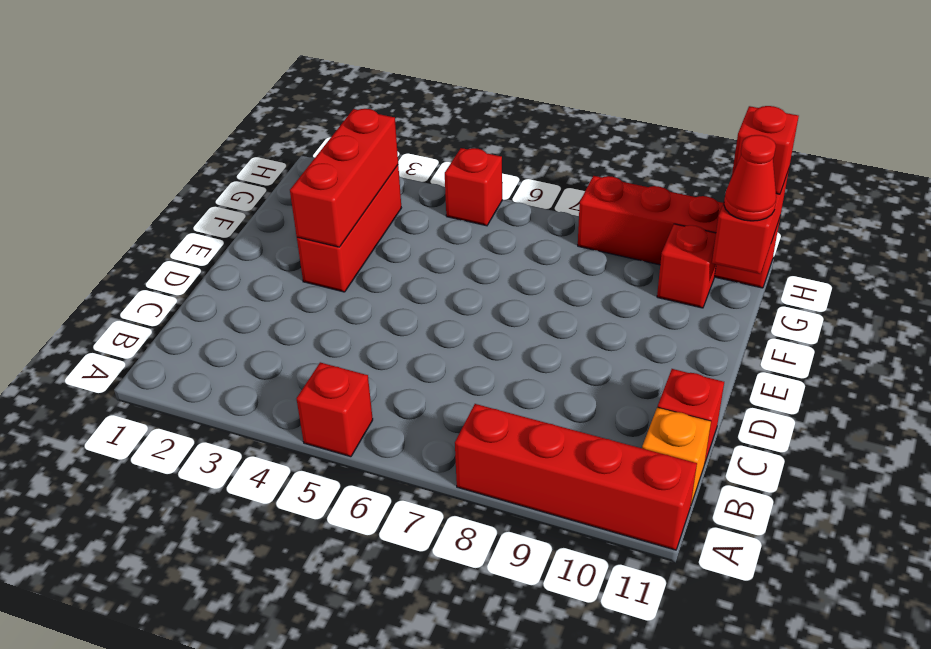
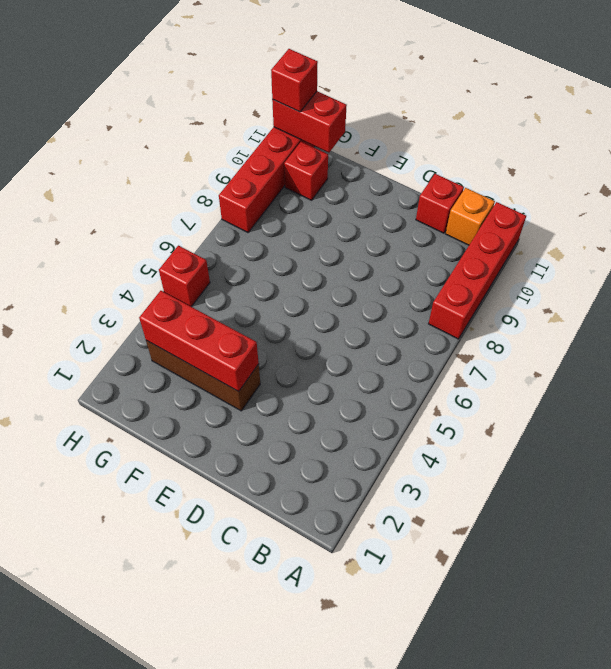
red brick A5 level 1 -> none
red brick E3:G3 level 1 -> brown brick E3:G3 level 1
red cone G11 level 3 -> none

